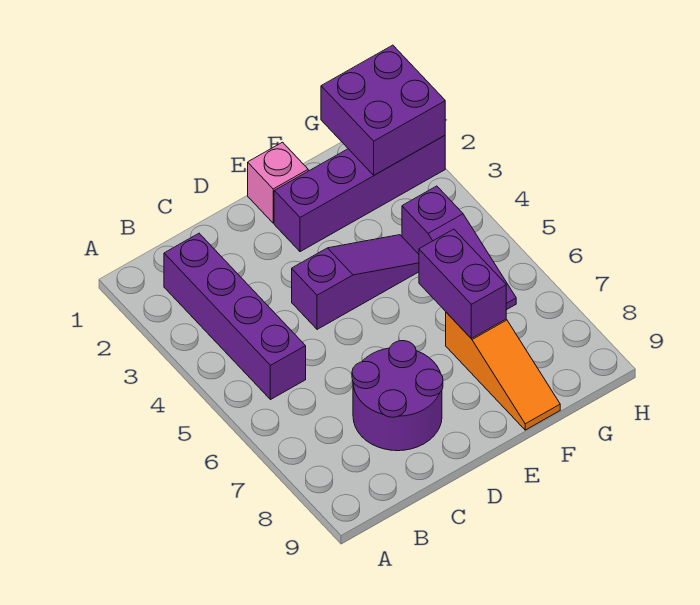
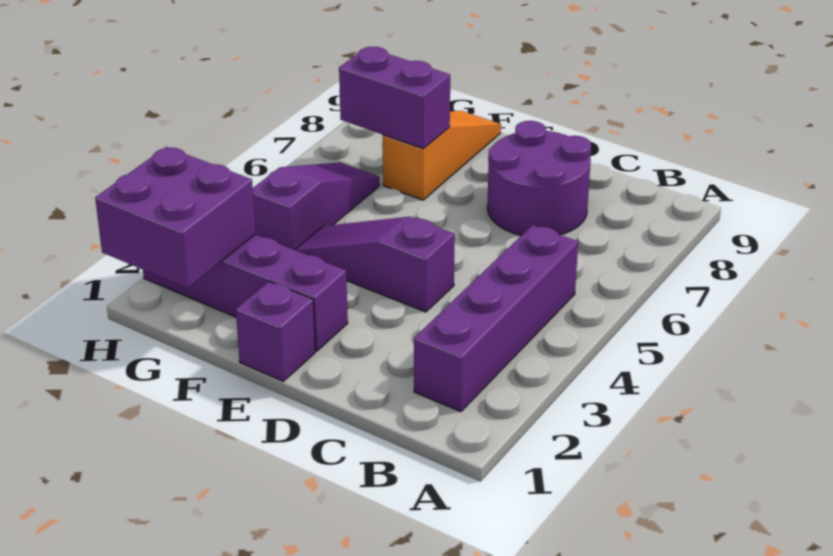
pink brick E1 level 1 -> purple brick E1 level 1
purple brick F6:F7 level 2 -> purple brick F7:G7 level 2

